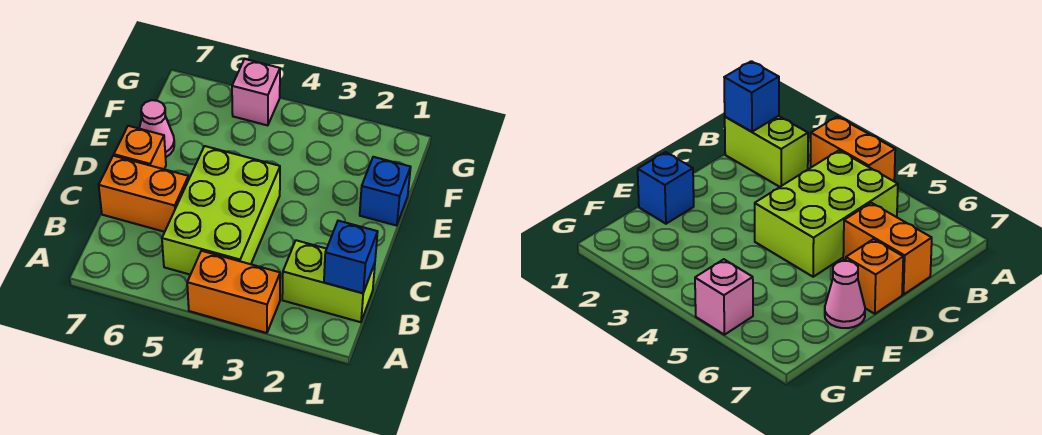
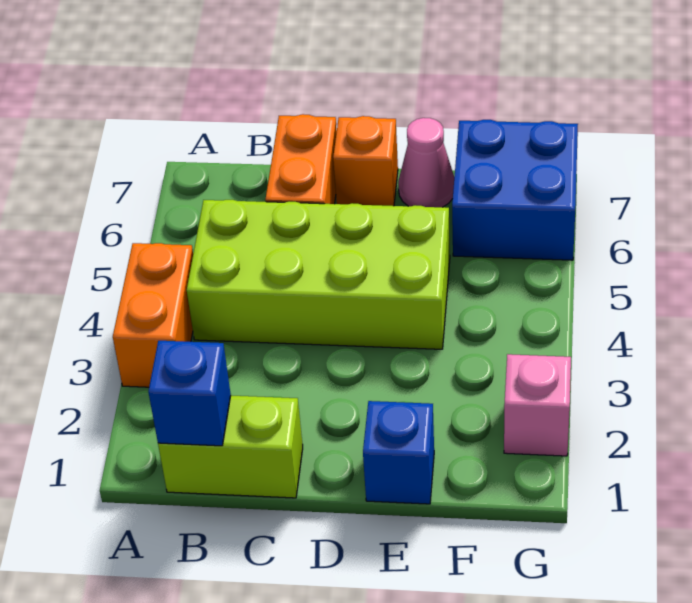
lime brick B1:B2 level 1 -> lime brick B1:C1 level 1
lime brick B4:D5 level 1 -> lime brick B4:E5 level 1
none -> blue brick F6:G7 level 1
pink brick G5 level 1 -> pink brick G2 level 1

